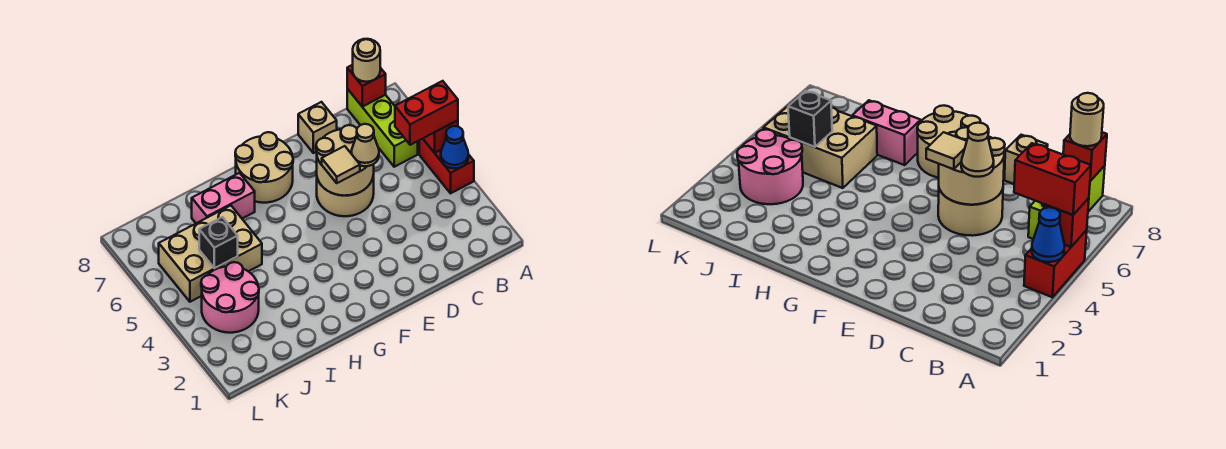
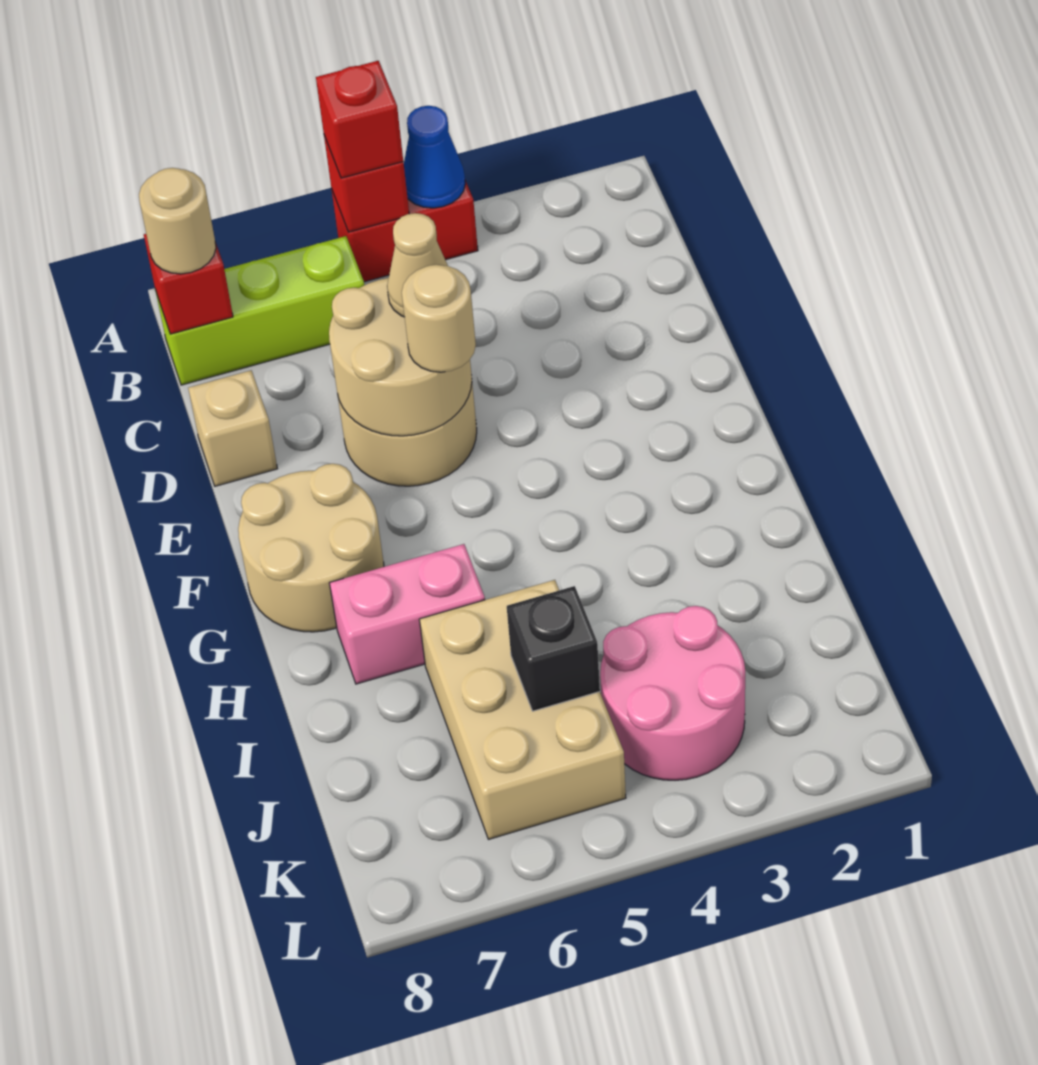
red brick A5:B5 level 3 -> red brick A5 level 3
tan tile E5 level 3 -> tan round brick E5 level 3
pink brick H7:I7 level 1 -> pink brick H6:H7 level 1

